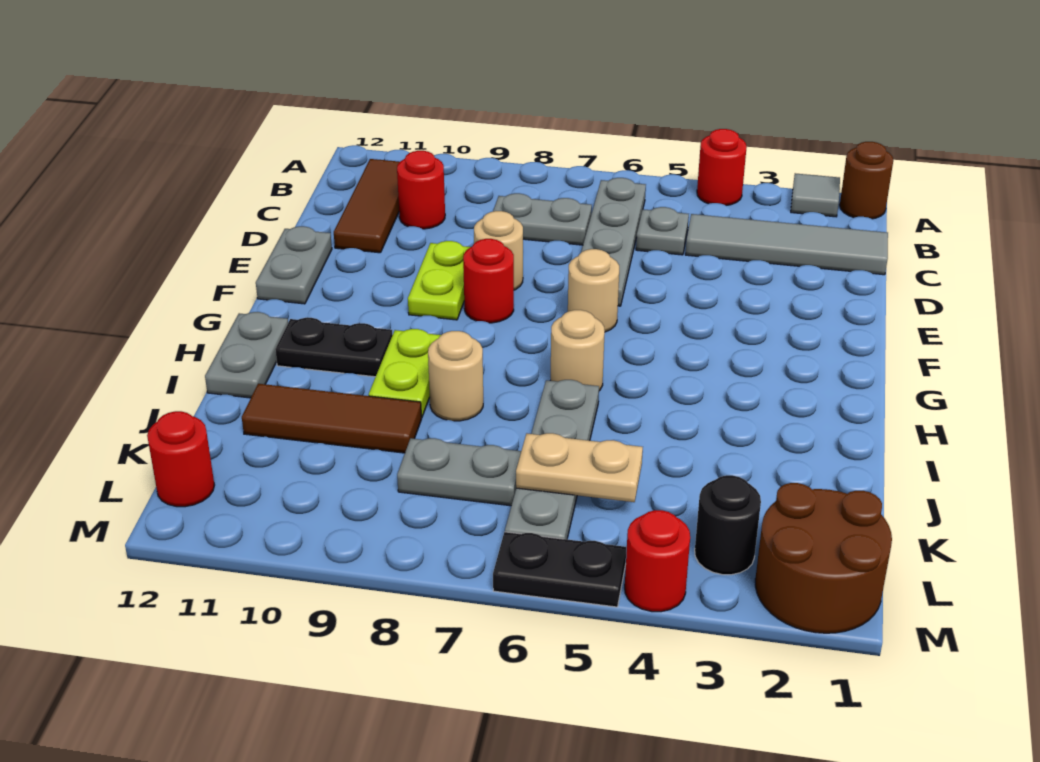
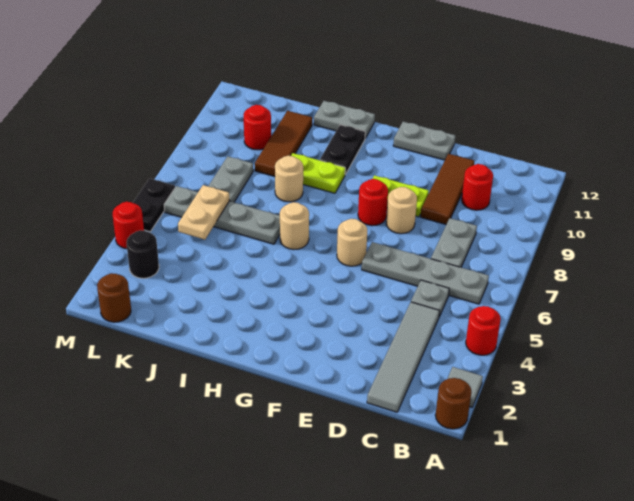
brown tile B11:D11 level 1 -> brown tile D9:D11 level 1
brown round brick L1:M2 level 1 -> brown round brick L1 level 1
red round brick L12 level 1 -> red round brick K10 level 1

